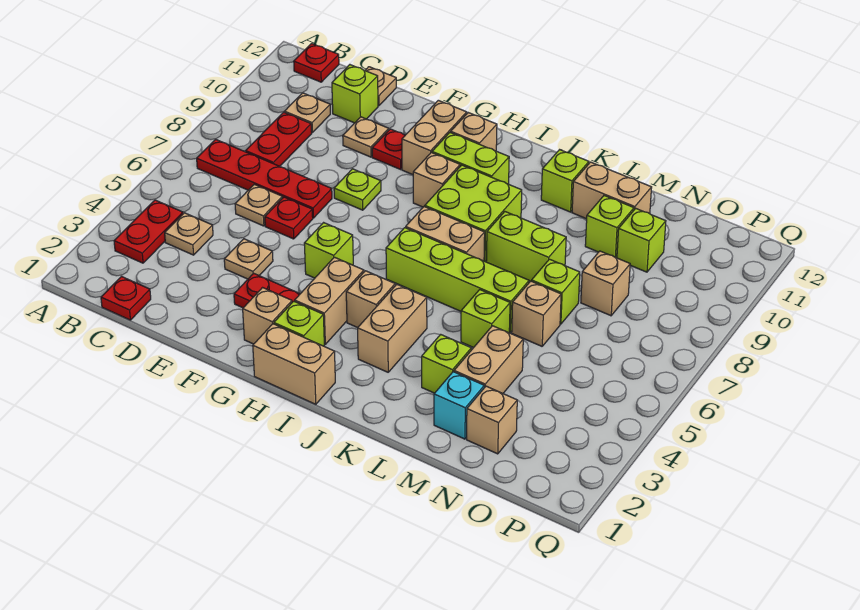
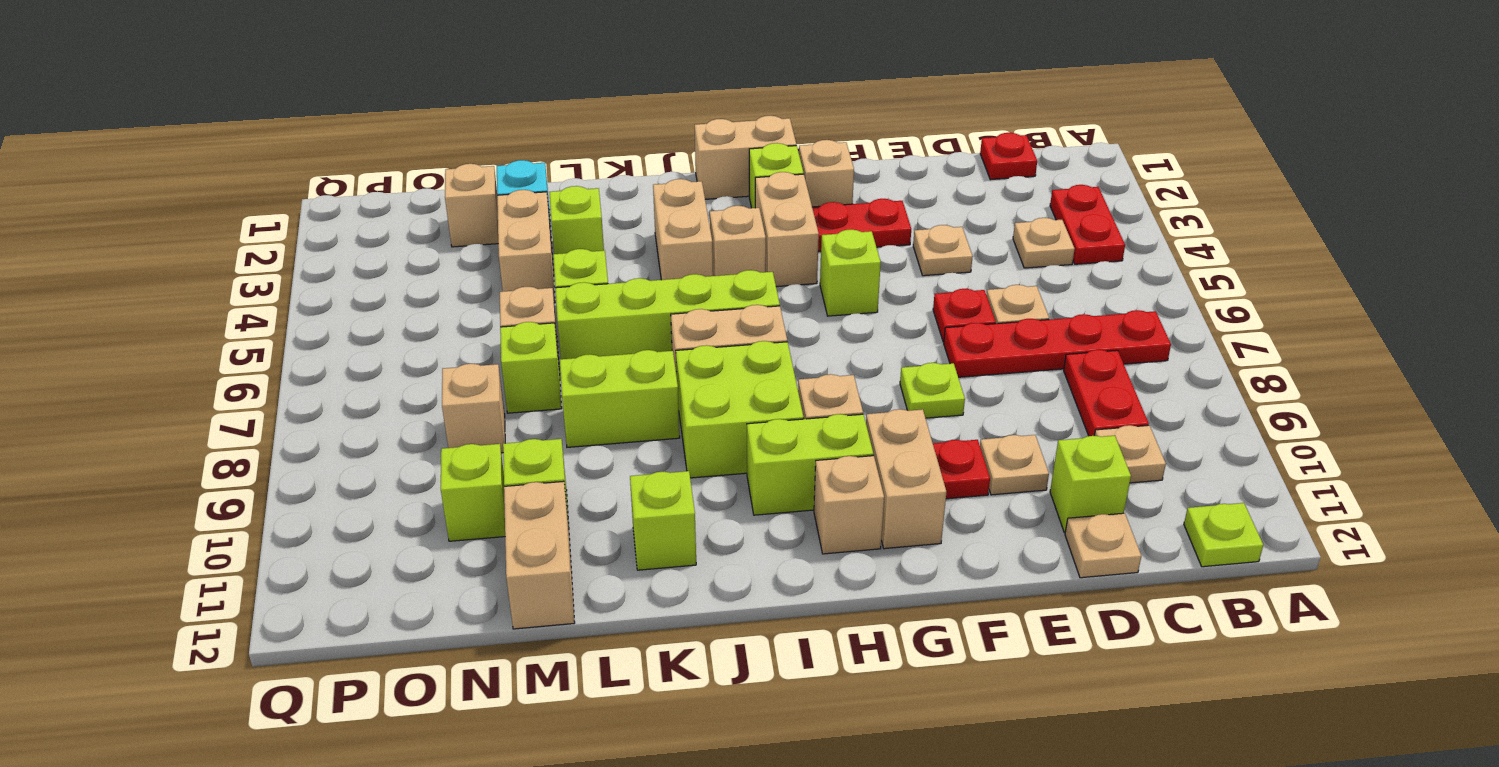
red plate B12 level 1 -> lime plate B12 level 1
tan brick L11:M11 level 1 -> tan brick M11:M12 level 1

